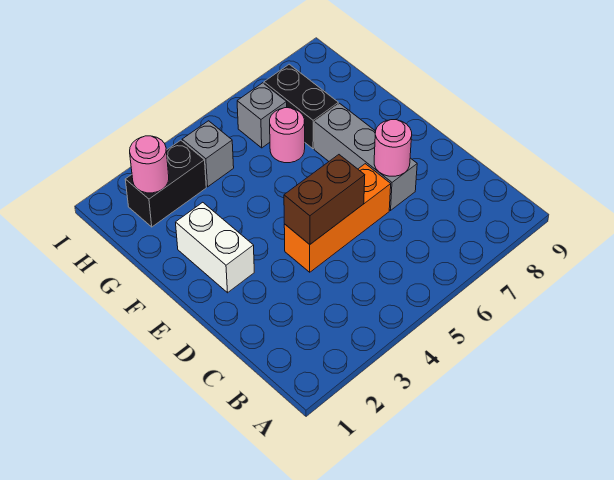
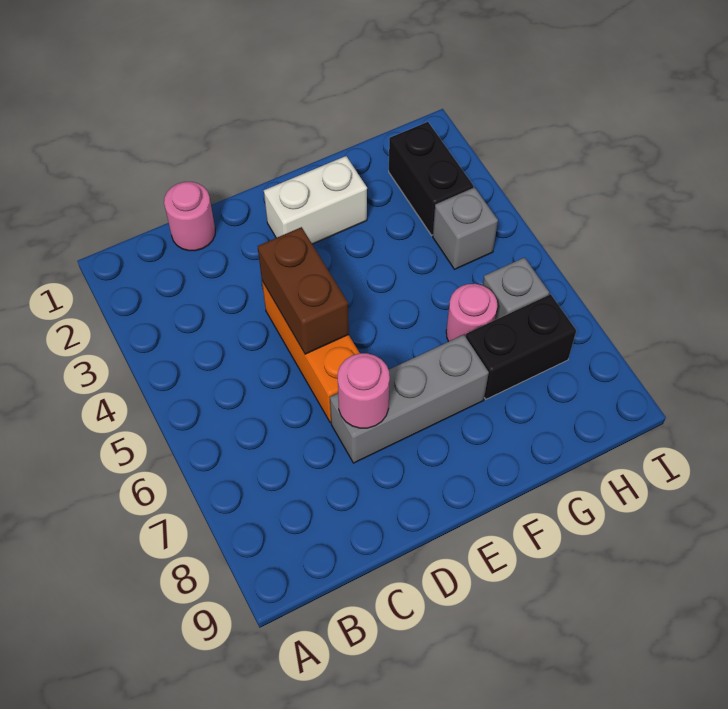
pink round brick H2 level 2 -> pink round brick C1 level 1

